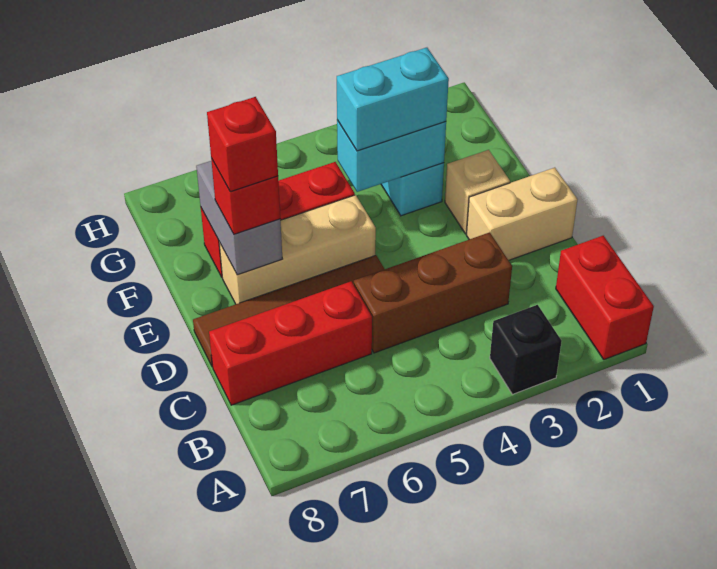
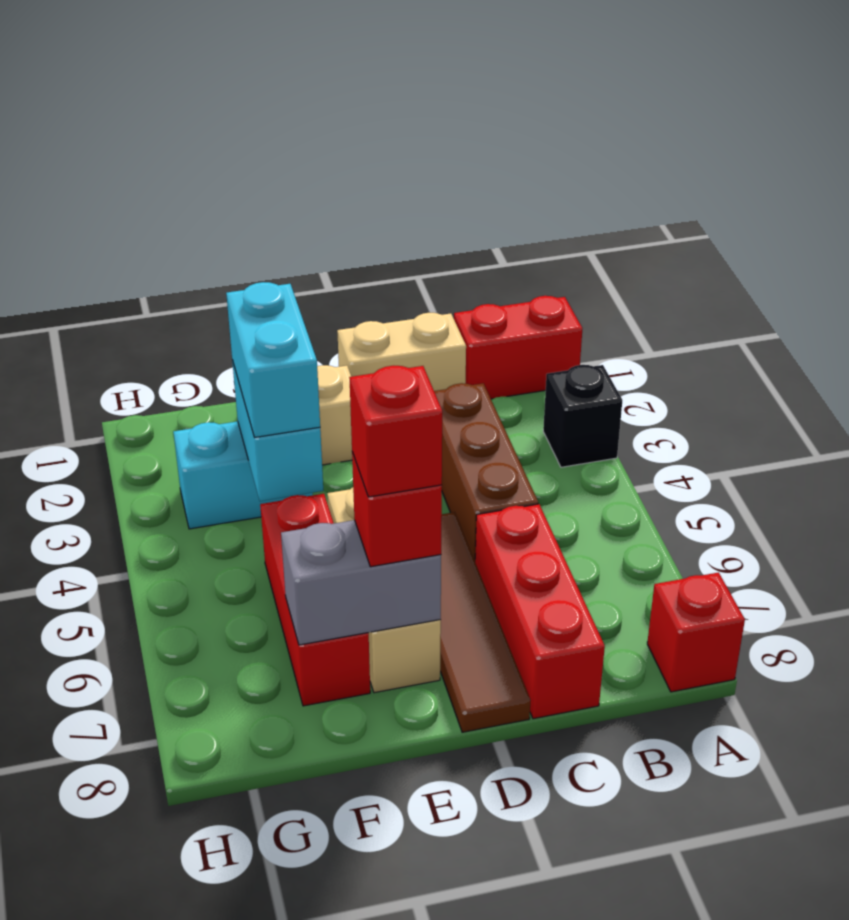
none -> red brick A8 level 1
tan brick D1:D2 level 1 -> tan brick C1:D1 level 1

